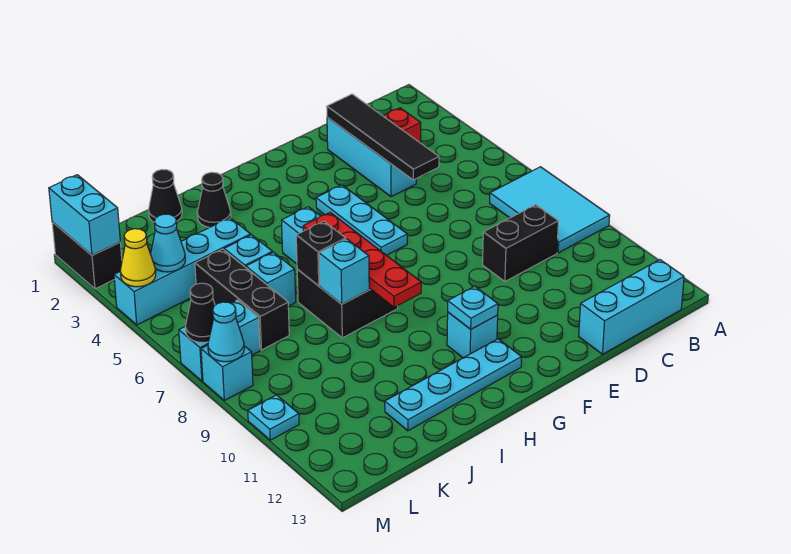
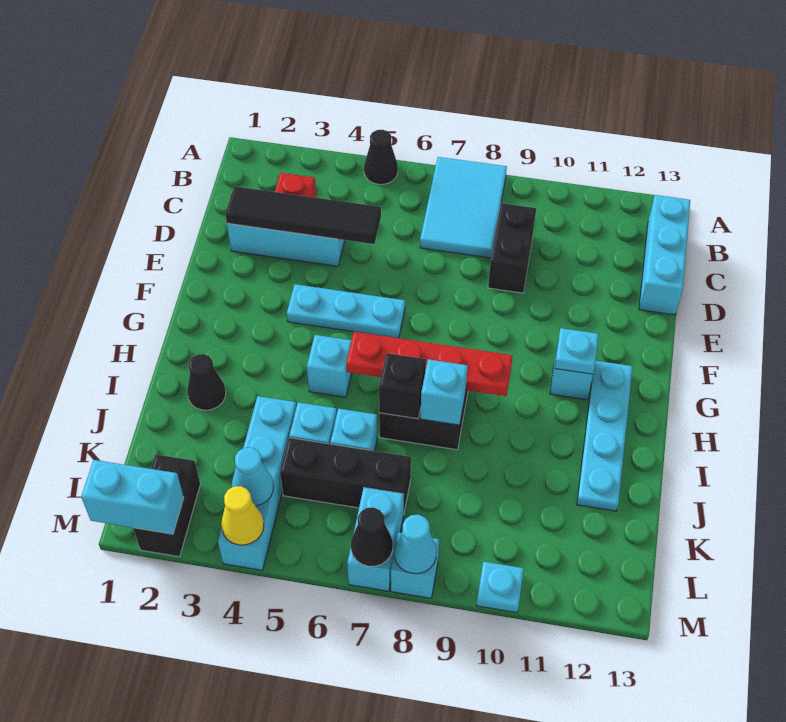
cyan tile A7:B9 level 1 -> cyan tile A7:C8 level 1
black cone J1 level 1 -> black cone A5 level 1
black brick M1:M2 level 1 -> black brick L2:M2 level 1

